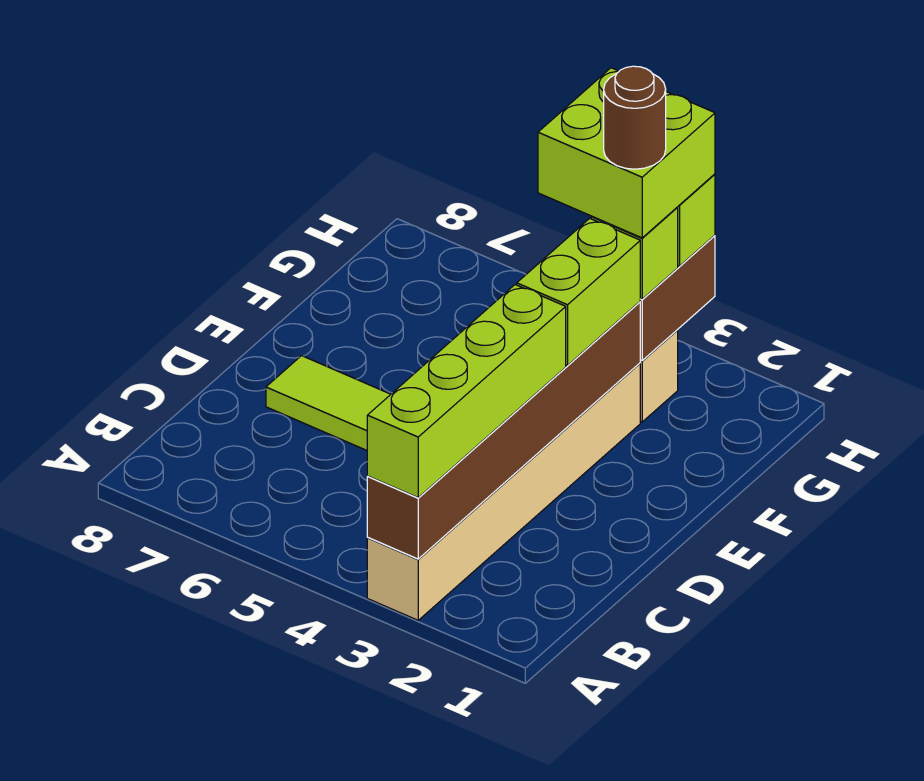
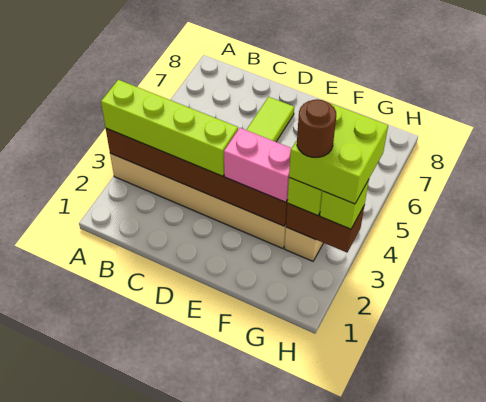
lime brick E3:F3 level 3 -> pink brick E3:F3 level 3

